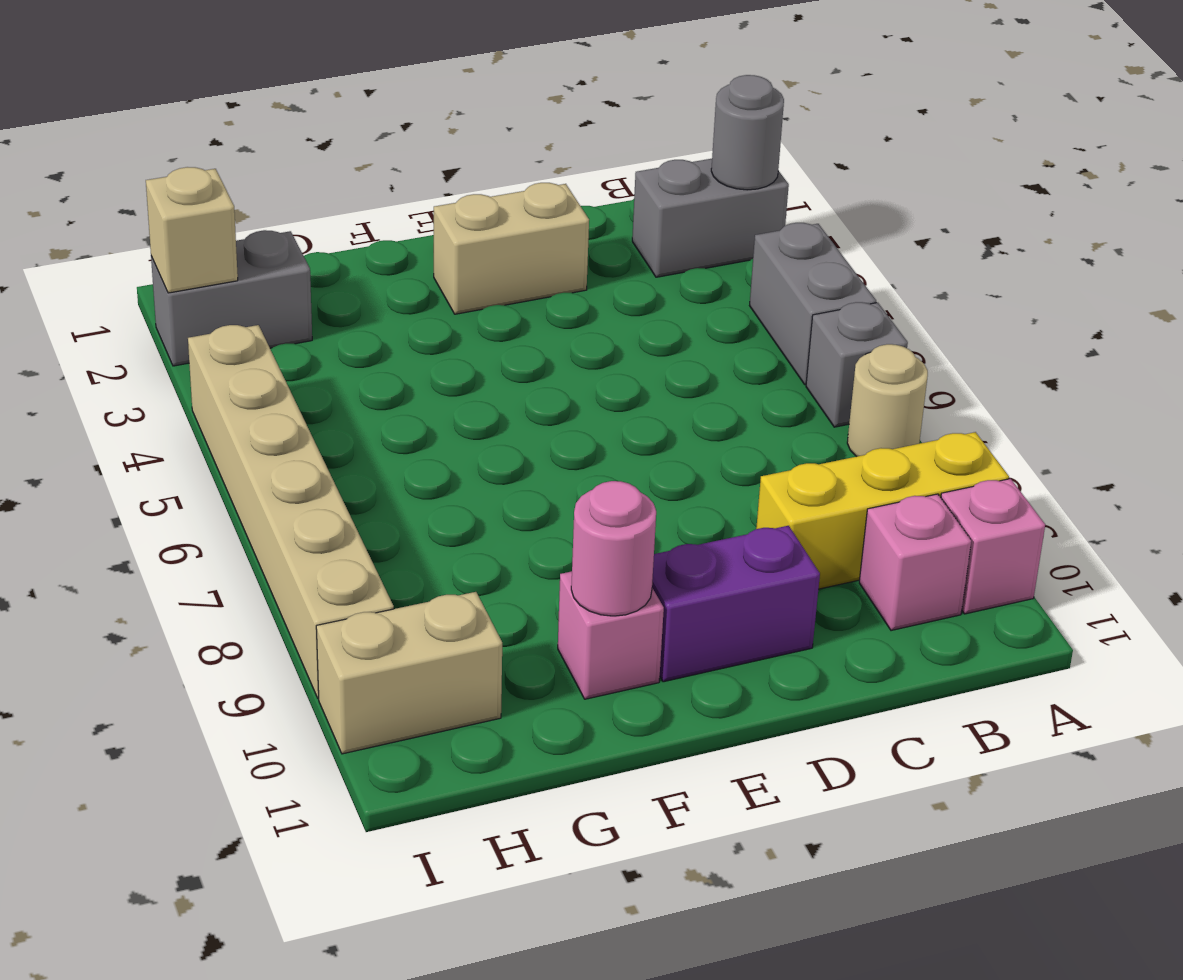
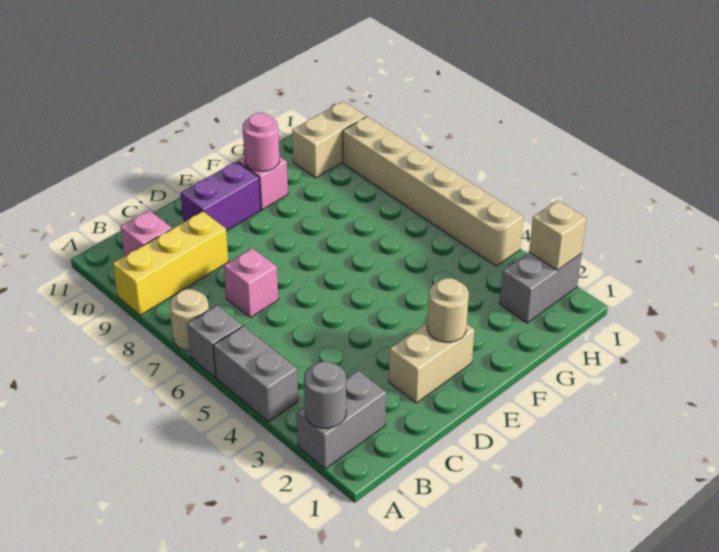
pink brick A10 level 1 -> pink brick C7 level 1
none -> tan round brick E2 level 2

